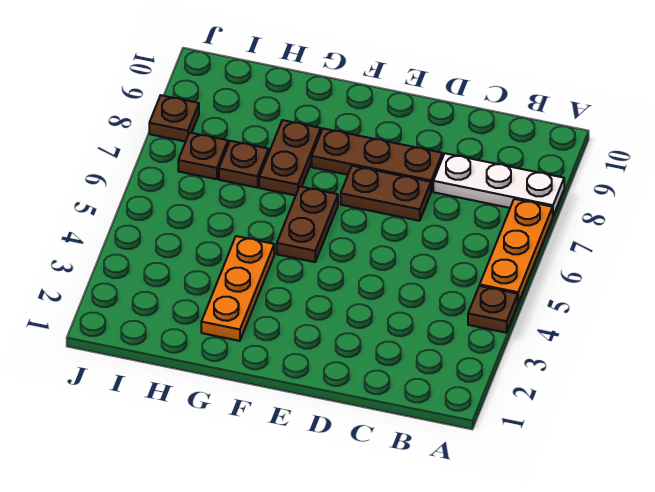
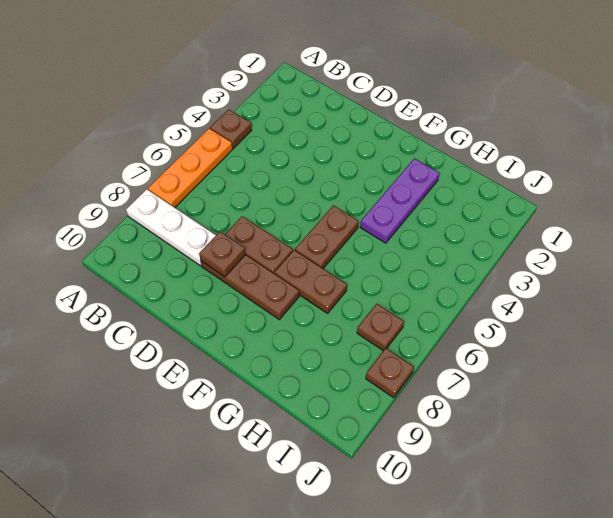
orange plate G2:G4 level 1 -> purple plate G2:G4 level 1
brown plate G7:G8 level 1 -> brown plate F7:G7 level 1
brown plate H7 level 1 -> brown plate D8 level 2

